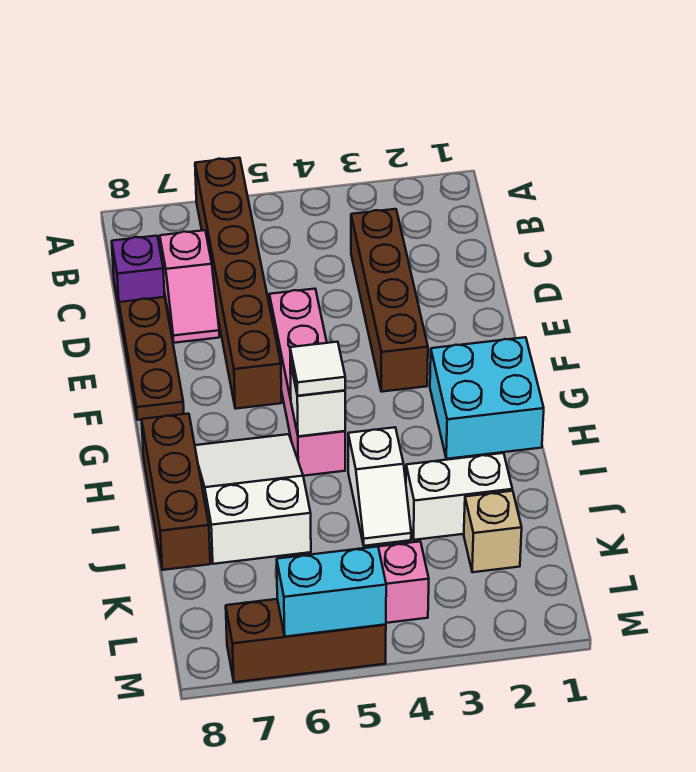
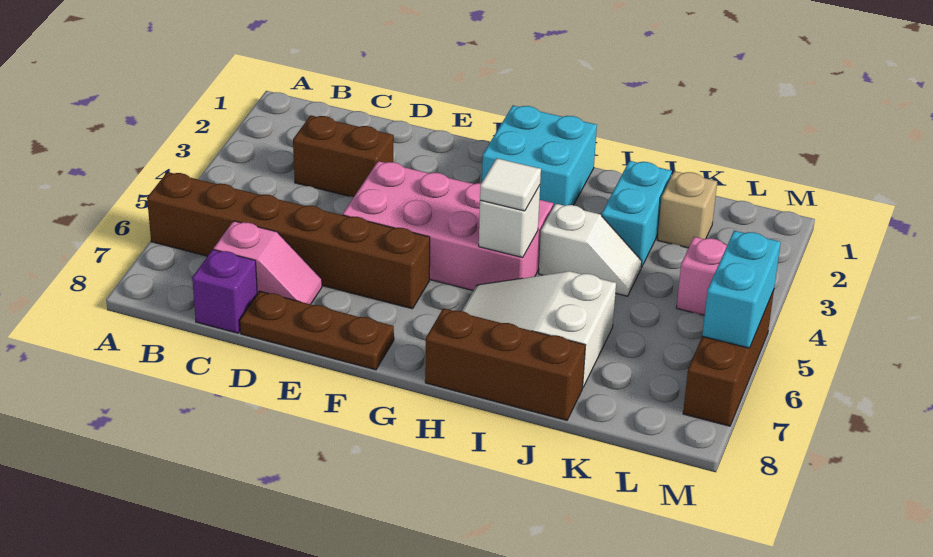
brown brick C3:F3 level 1 -> brown brick C3:D3 level 1
pink brick E5:H5 level 1 -> pink brick E4:H5 level 1
white brick J2:J3 level 1 -> cyan brick J2:J3 level 1

